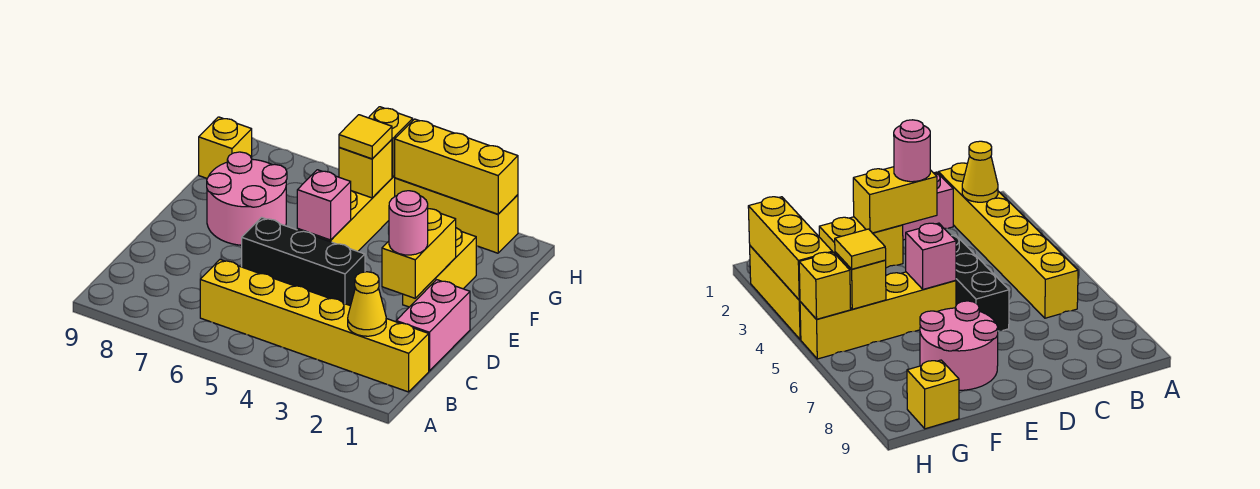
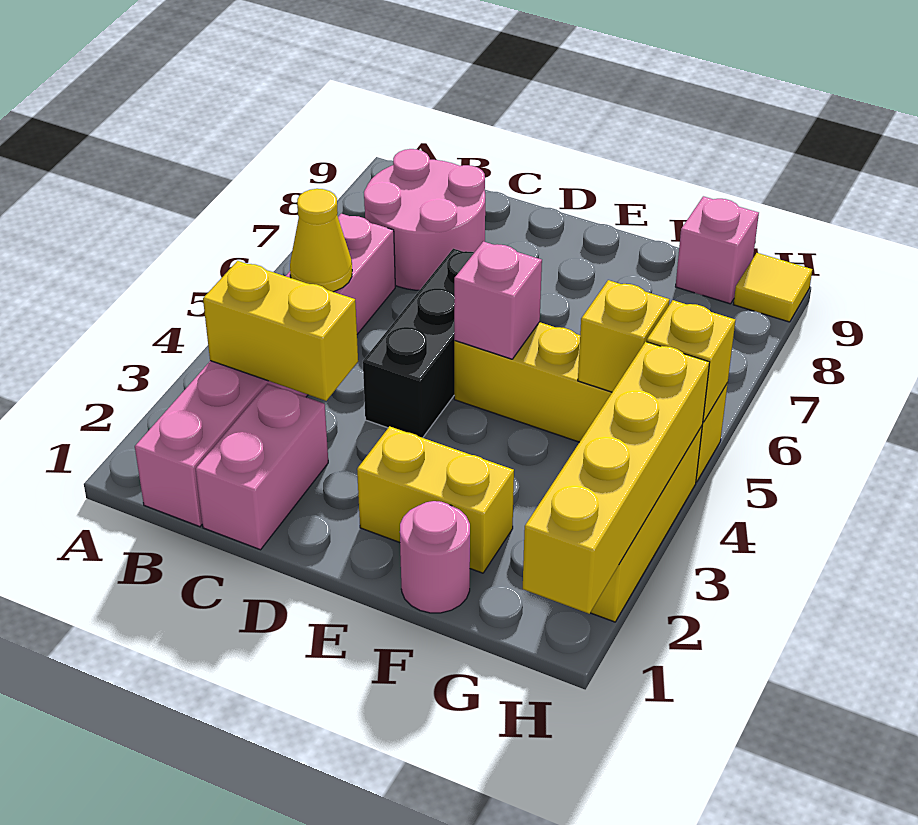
yellow brick B1:B6 level 1 -> pink brick B1:B6 level 1
yellow cone B2 level 2 -> yellow cone B5 level 2
pink brick C1:D1 level 1 -> pink brick C1:C2 level 1
yellow brick D2:E2 level 2 -> yellow brick B3:C3 level 2
pink round brick D2 level 3 -> pink round brick F1 level 1
pink round brick E7:F8 level 1 -> pink round brick B7:C8 level 1
yellow tile G5 level 3 -> yellow tile H9 level 1
yellow brick G9 level 1 -> pink brick G9 level 1
yellow brick H2:H4 level 2 -> yellow brick H1:H4 level 2

